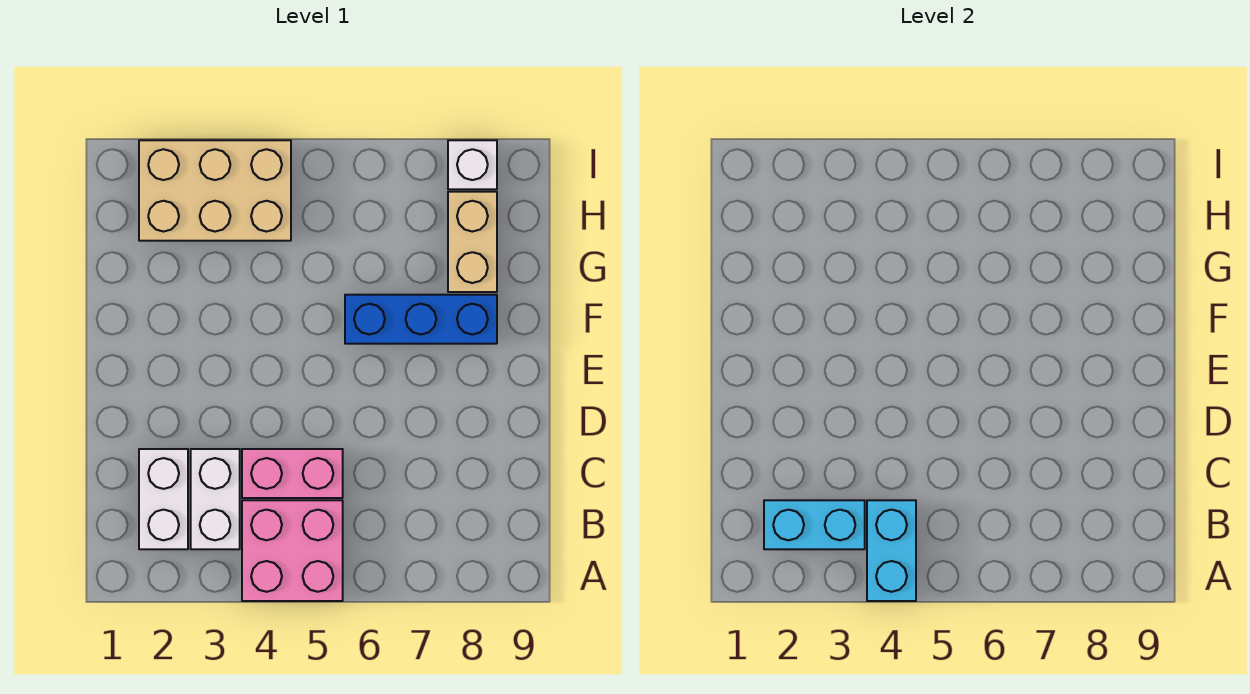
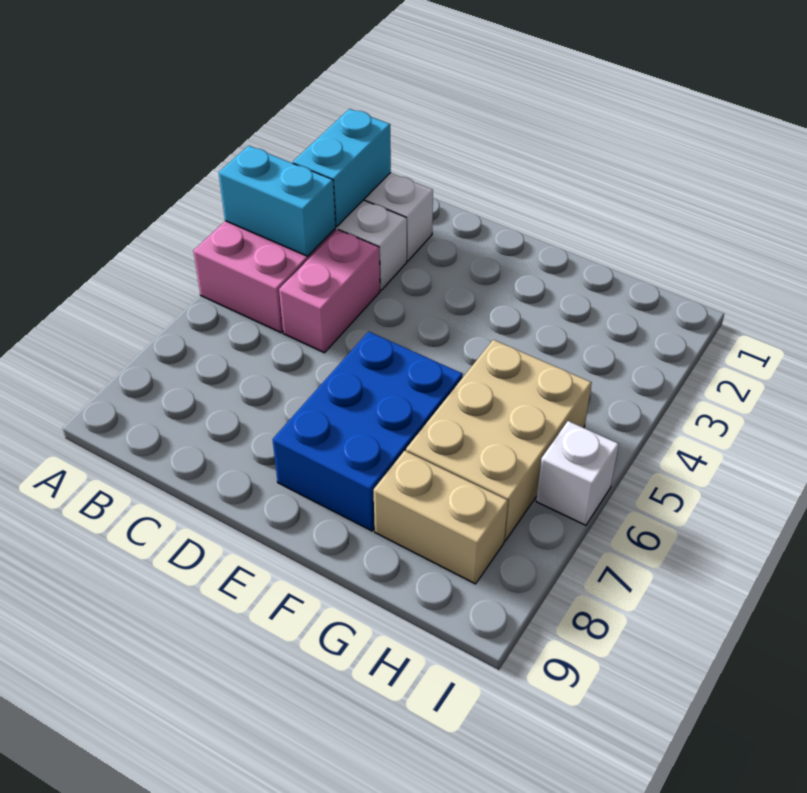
blue brick F6:F8 level 1 -> blue brick E6:F8 level 1
tan brick H2:I4 level 1 -> tan brick G5:H7 level 1
white brick I8 level 1 -> white brick I6 level 1

